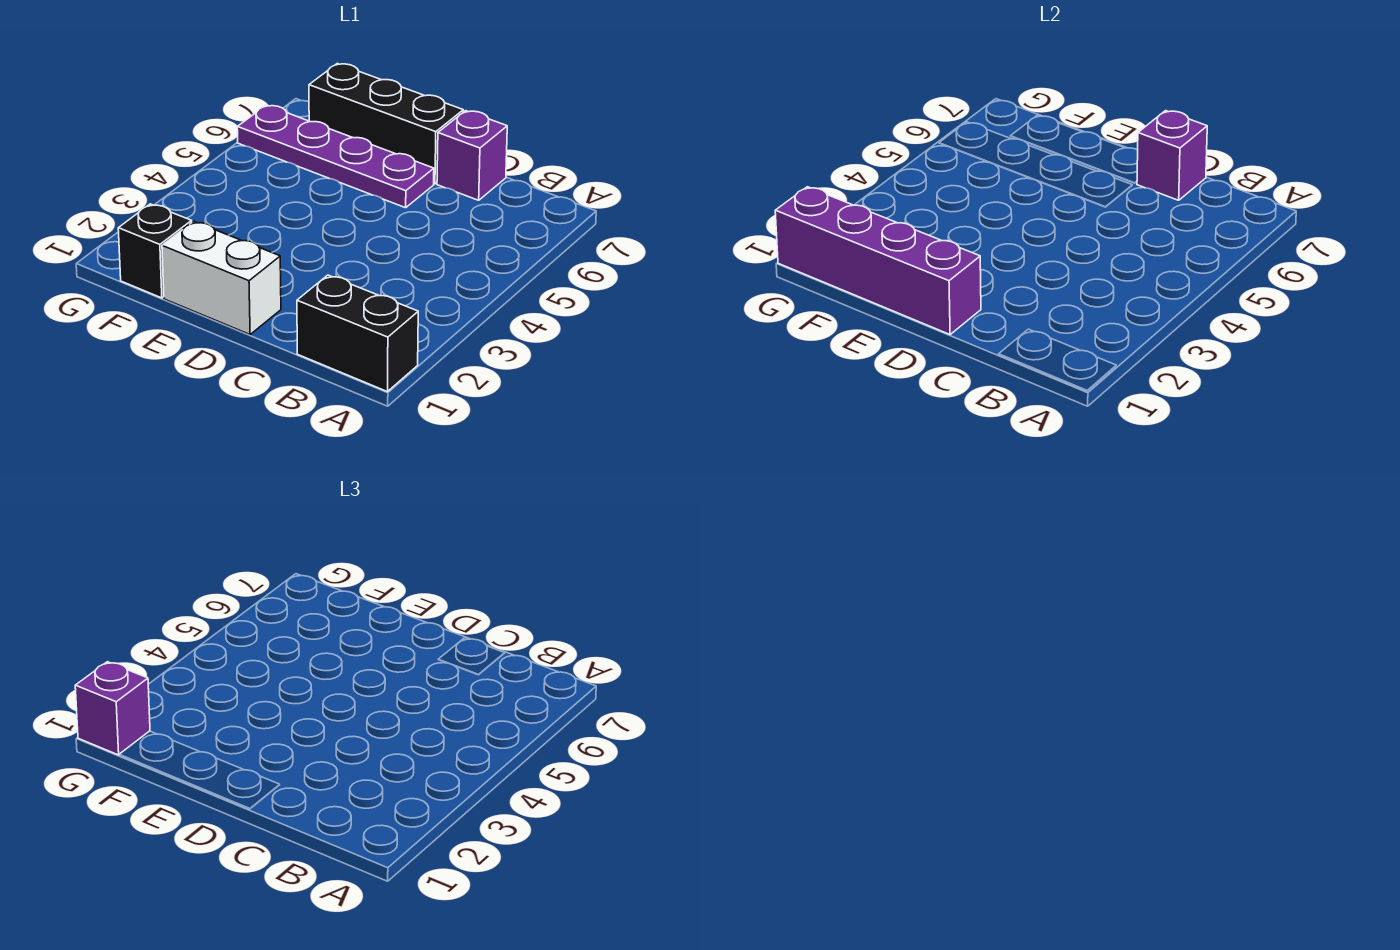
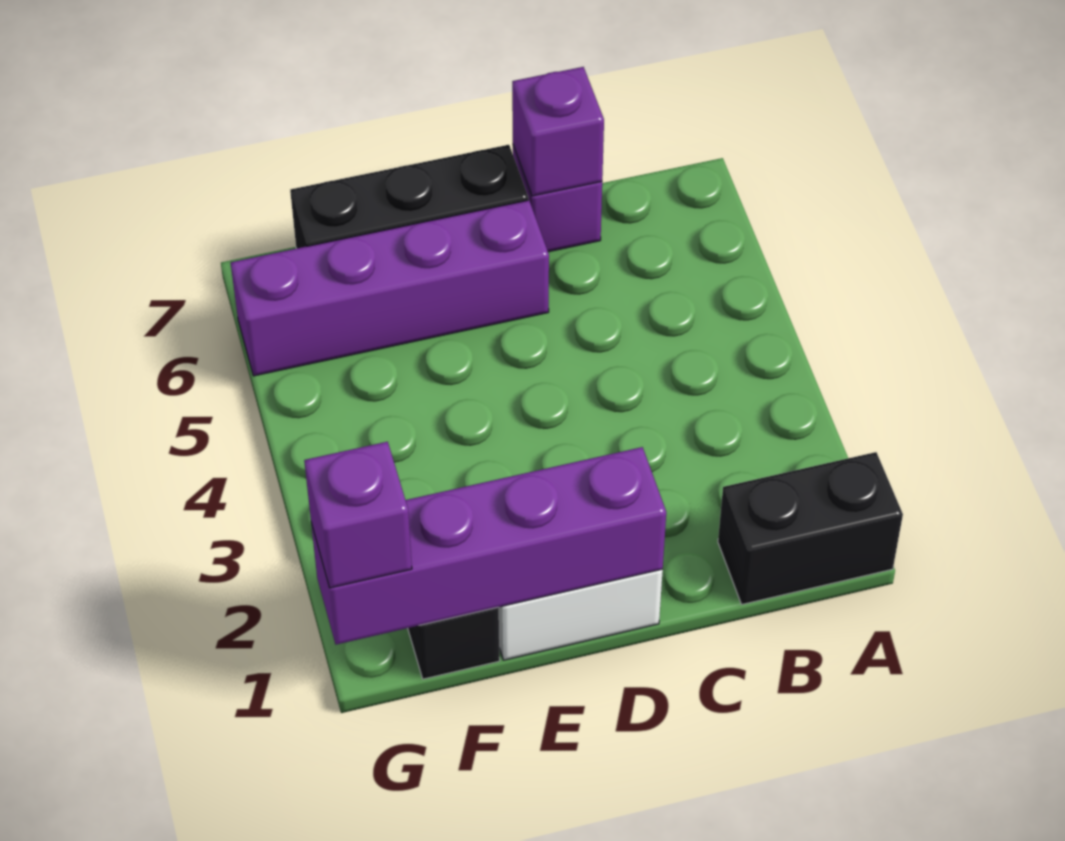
purple plate D6:G6 level 1 -> purple brick D6:G6 level 1

